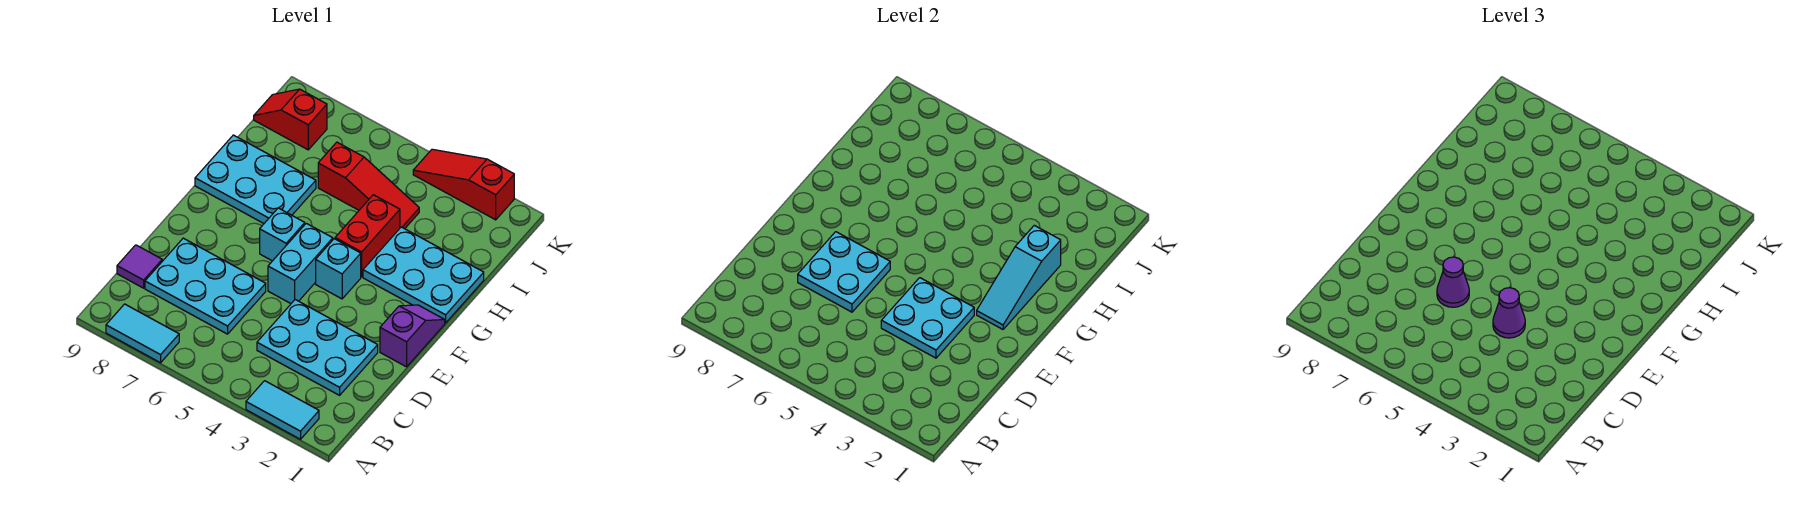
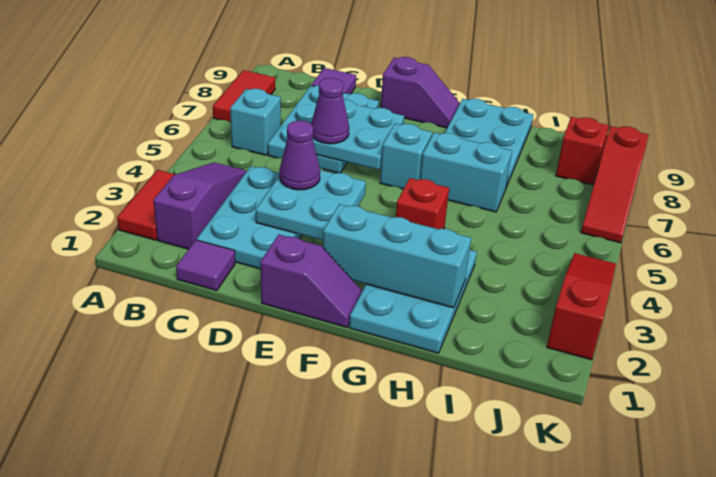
cyan tile A2:A3 level 1 -> red tile A2:A3 level 1
cyan tile A7:A8 level 1 -> red tile A7:A8 level 1
none -> purple slope B2:B4 level 1 top 2
none -> purple tile C1 level 1
cyan brick E5:F5 level 1 -> cyan brick G6:H6 level 1
none -> purple slope E9:F9 level 1 top E
cyan slope F2:H2 level 2 top H -> cyan brick F2:H2 level 2
cyan brick F4 level 1 -> cyan brick B6 level 1
red brick G4:H4 level 1 -> red brick G4 level 1
red slope I4:I6 level 1 top 6 -> red slope K6:K8 level 1 top 8

